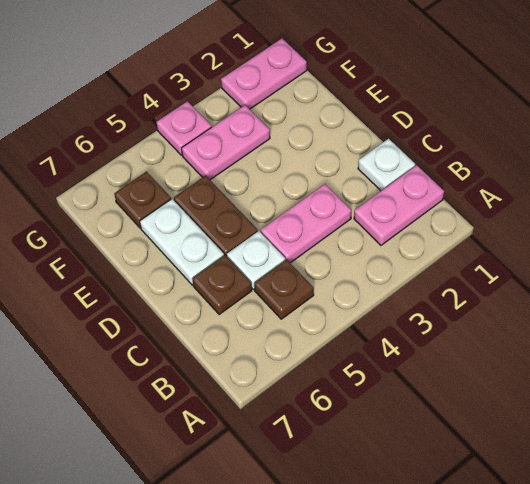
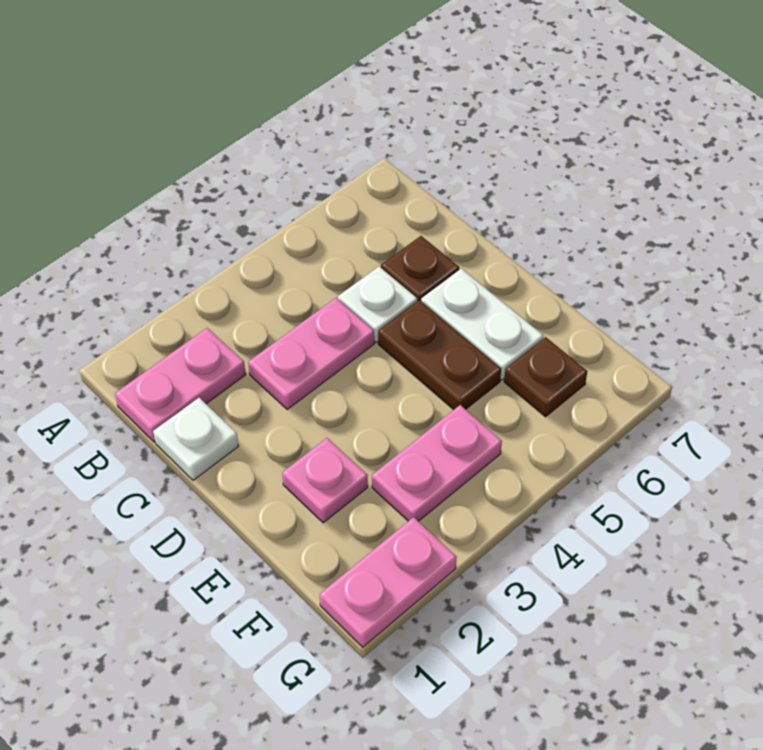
brown plate B5 level 1 -> none
pink plate G4 level 1 -> pink plate E2 level 1

